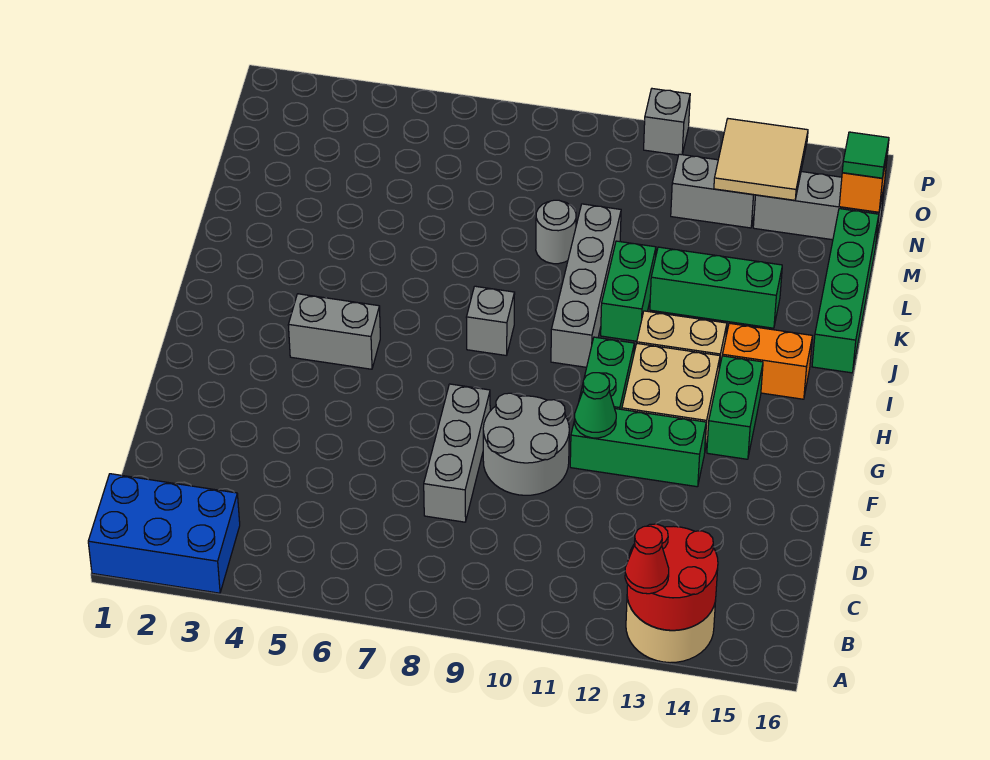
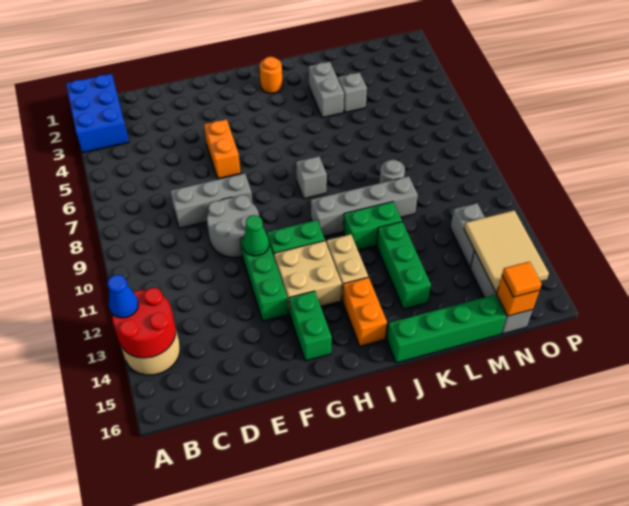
red cone A13 level 3 -> blue cone A13 level 3
none -> orange brick F5:F6 level 1
green brick G14:H14 level 1 -> green brick G14:G15 level 1
grey brick H4:H5 level 1 -> grey brick K3:K4 level 1
none -> orange round brick I2 level 1
tan tile N13:O14 level 2 -> tan tile N13:O15 level 2
green tile N16 level 3 -> orange tile N16 level 3
grey brick P11 level 1 -> grey brick L4 level 1

